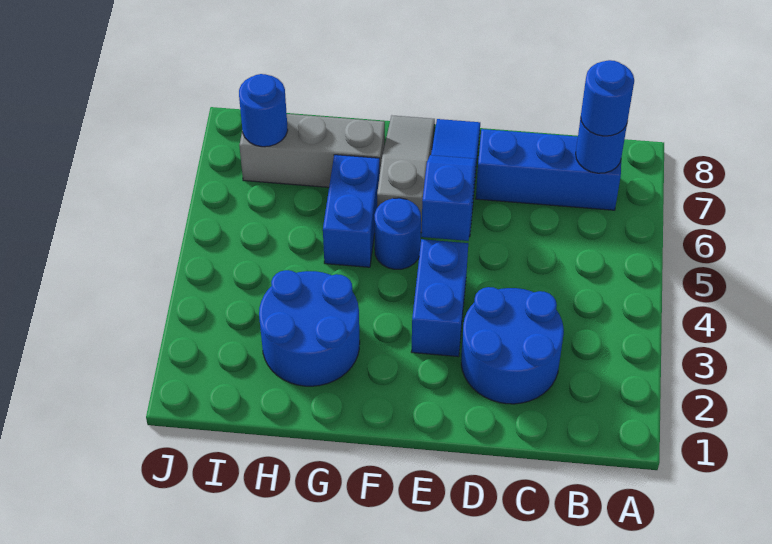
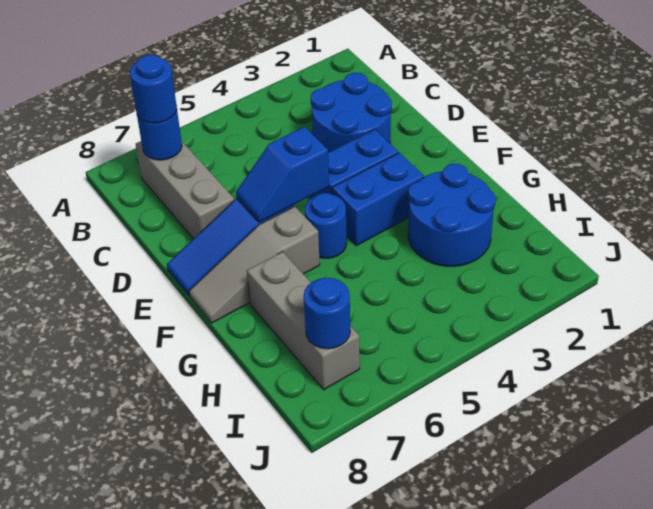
blue brick B7:D7 level 1 -> grey brick B7:D7 level 1
blue brick G5:G6 level 1 -> blue brick F3:F4 level 1

